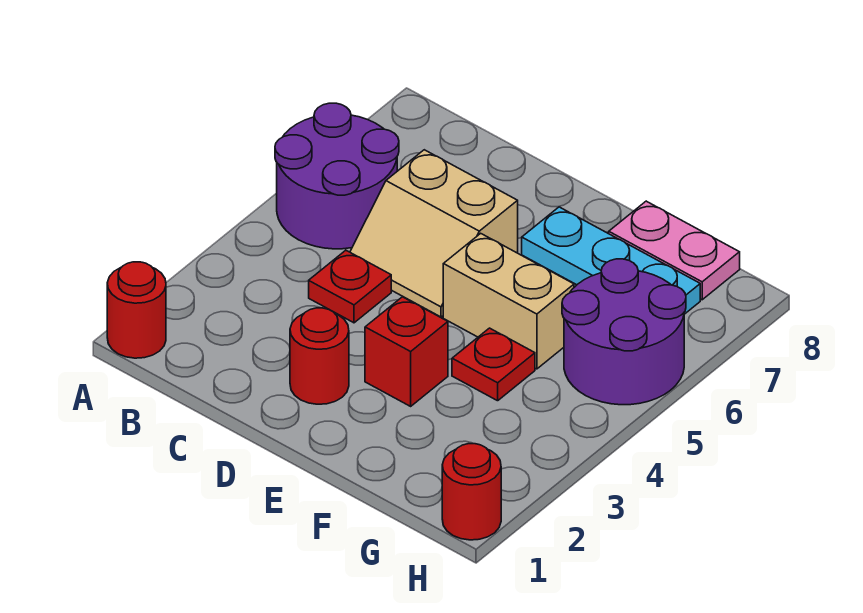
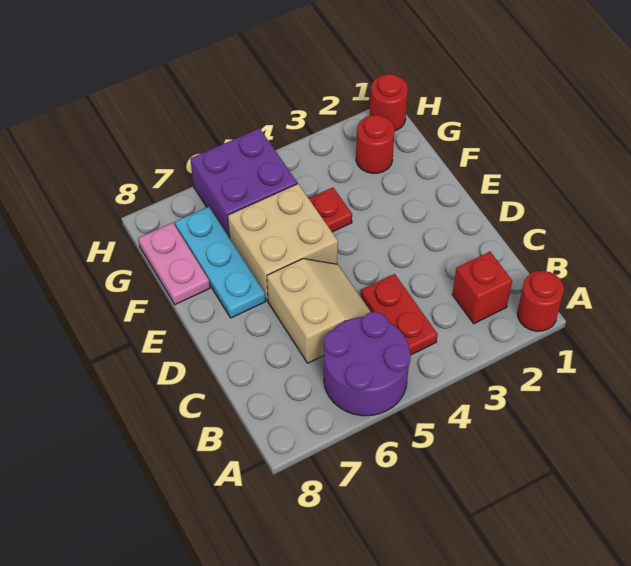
red plate C4 level 1 -> red plate B4:C4 level 1
red round brick D2 level 1 -> red round brick G2 level 1
red brick E3 level 1 -> red brick B2 level 1
tan brick E5:F5 level 1 -> tan brick E5:F6 level 1
purple round brick G5:H6 level 1 -> purple brick G5:H6 level 1

